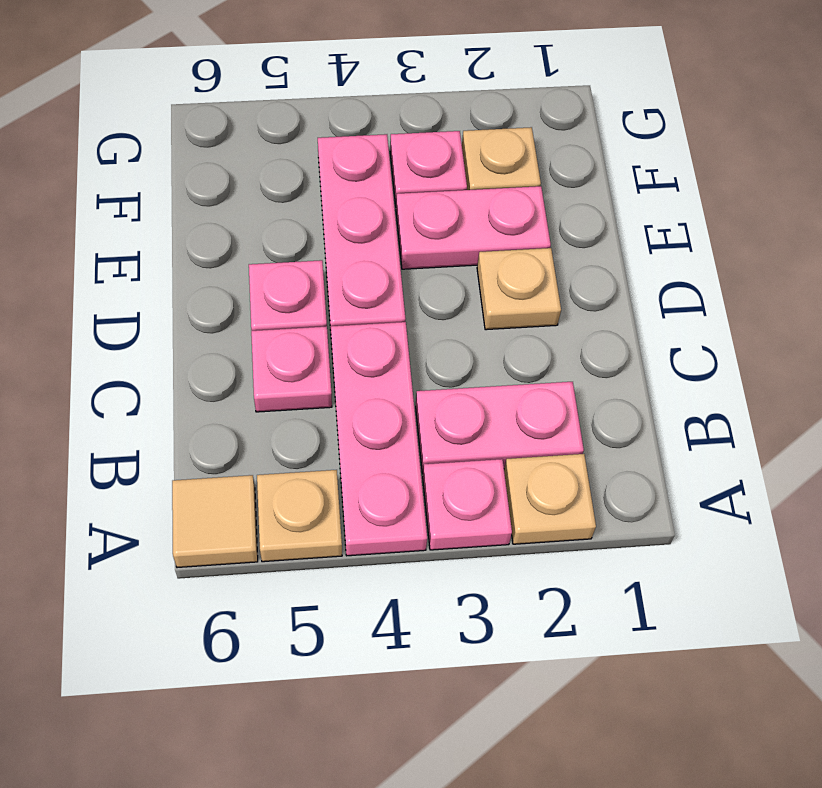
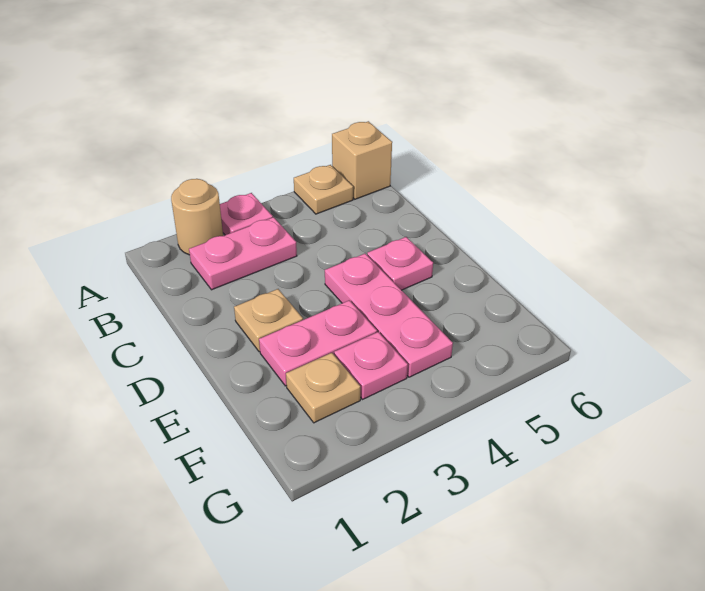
tan plate A2 level 1 -> tan round brick A2 level 1
pink plate A4:C4 level 1 -> none
tan tile A6 level 1 -> tan brick A6 level 1
pink plate C5 level 1 -> none

